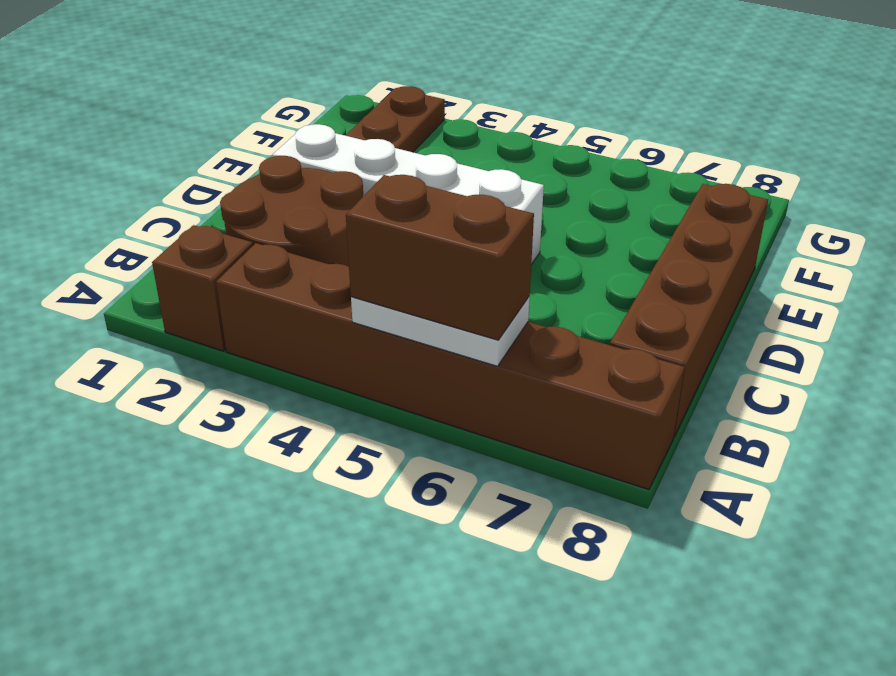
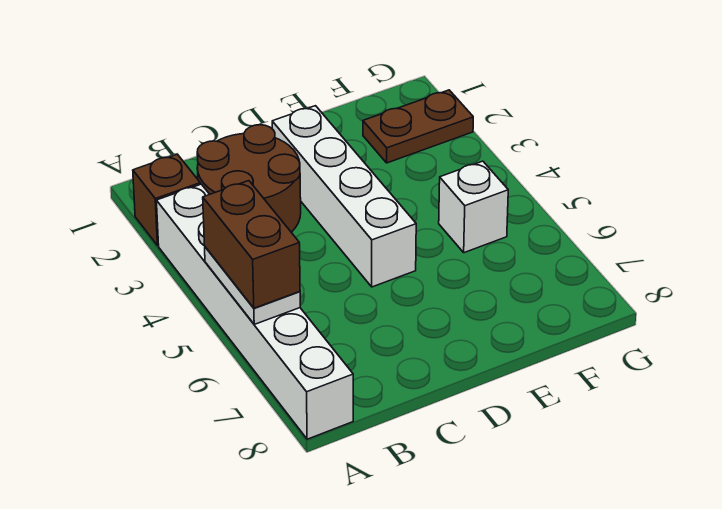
brown brick A3:A8 level 1 -> white brick A3:A8 level 1
brown brick B8:E8 level 1 -> none
none -> white brick F5 level 1

